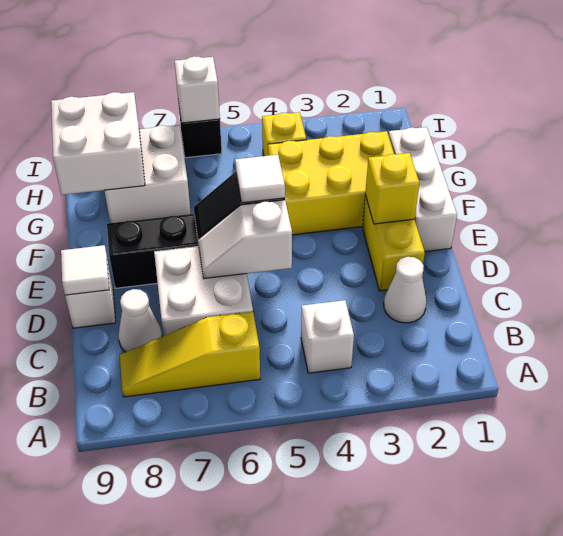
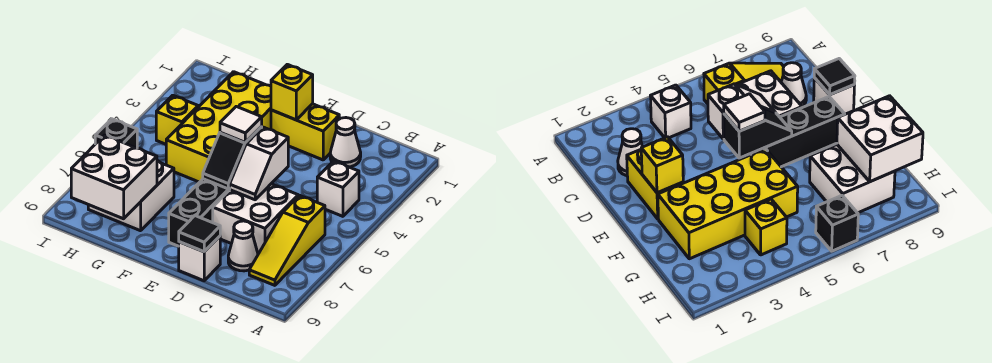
white tile D9 level 2 -> black tile D9 level 2
white brick E1:G1 level 1 -> none
yellow brick F2:G4 level 1 -> yellow brick F2:G5 level 1
white brick I6 level 2 -> none

